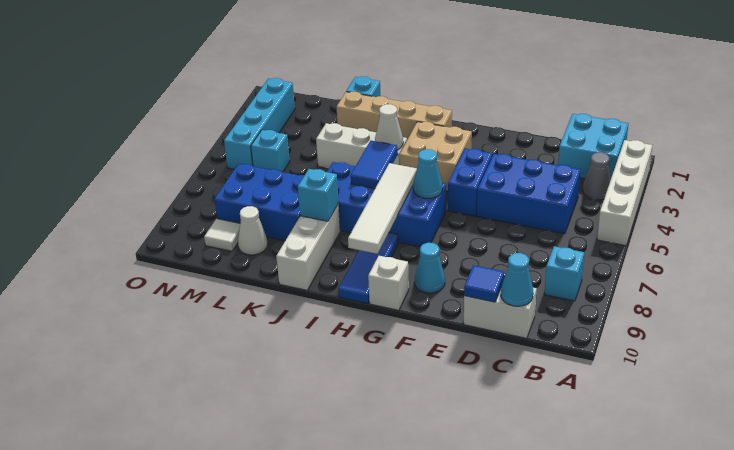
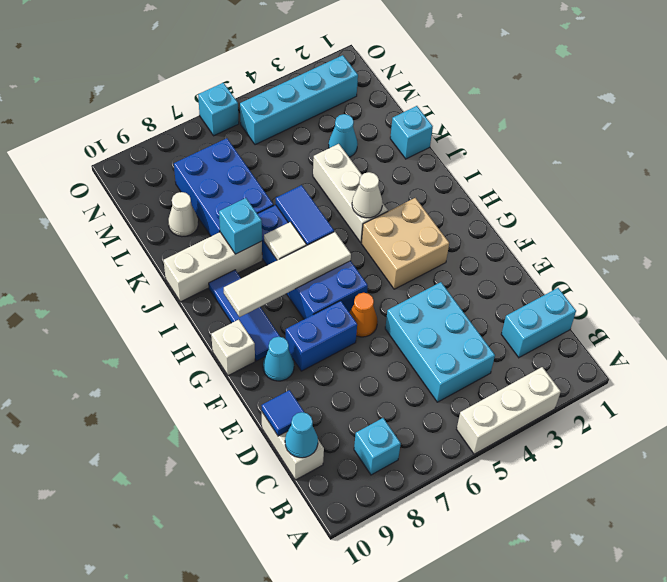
white brick A2:A5 level 1 -> white brick A3:A5 level 1
cyan brick B1:C2 level 1 -> cyan brick C1:C2 level 1
grey cone B3 level 1 -> none
blue brick C4:E5 level 1 -> cyan brick C4:E5 level 1
blue brick F4:F5 level 1 -> blue brick F7:F8 level 1
none -> orange cone F6 level 1
cyan cone G6 level 2 -> cyan cone L3 level 1
tan brick H2:K2 level 1 -> none
blue tile H8:H10 level 1 -> blue tile G9:I9 level 1
blue tile I5:I6 level 2 -> blue tile I6:J6 level 2
cyan brick M5 level 1 -> cyan brick O6 level 1
white tile M9 level 1 -> white tile I7 level 2

